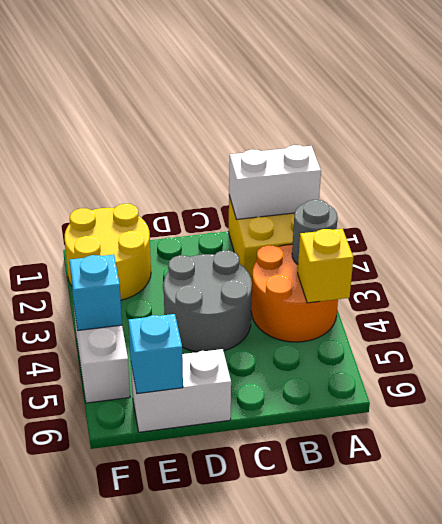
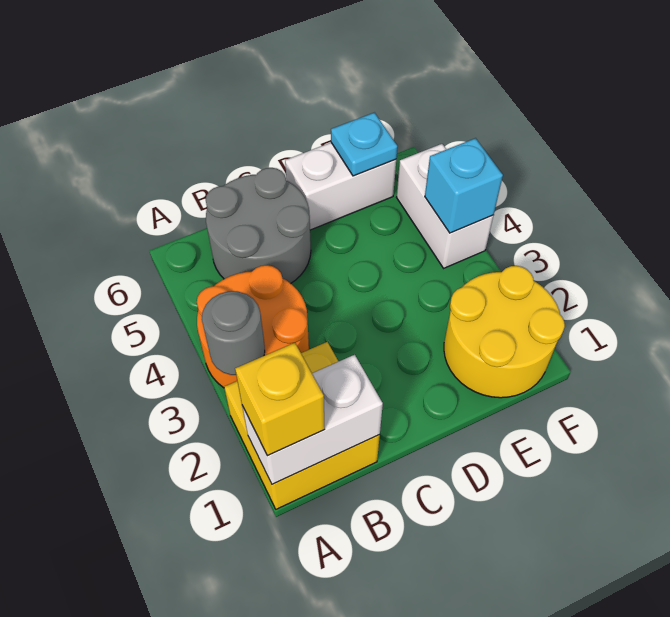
yellow brick A4 level 2 -> yellow brick A1 level 3
grey round brick C3:D4 level 1 -> grey round brick B5:C6 level 1
cyan brick E6 level 2 -> cyan plate E6 level 2

